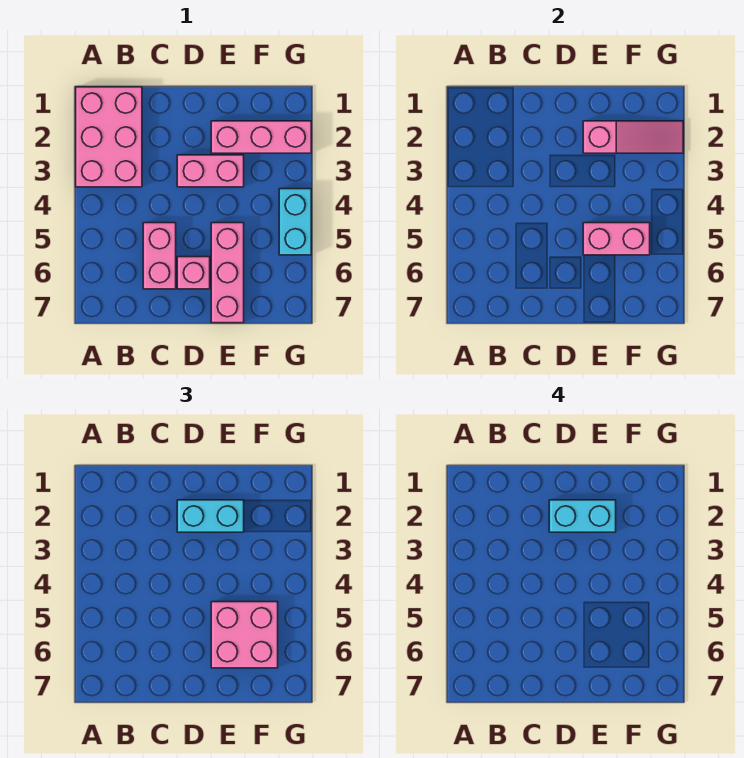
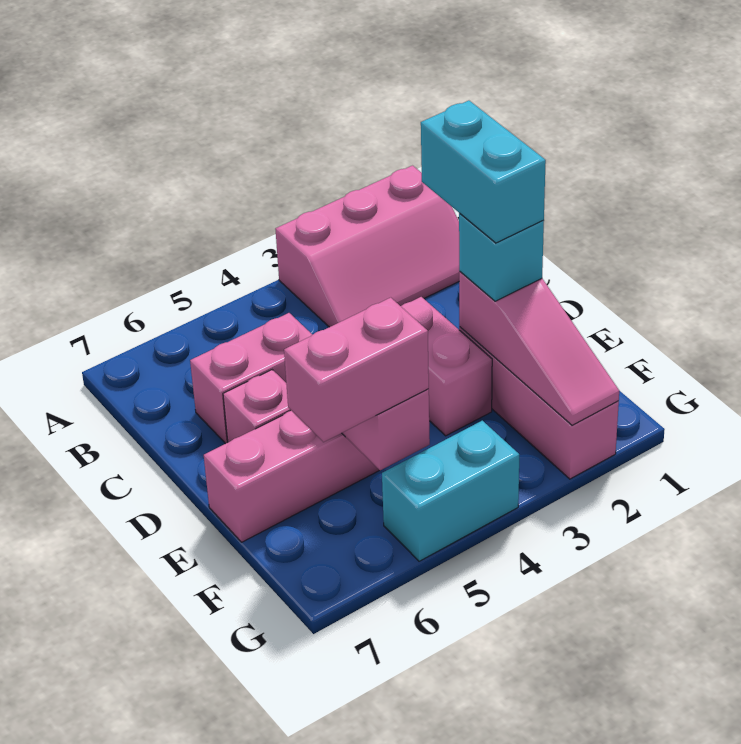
pink brick A1:B3 level 1 -> pink slope A1:B3 level 1 top A
cyan brick D2:E2 level 3 -> cyan brick E2 level 3
pink brick E5:F6 level 3 -> pink brick F5:F6 level 3

